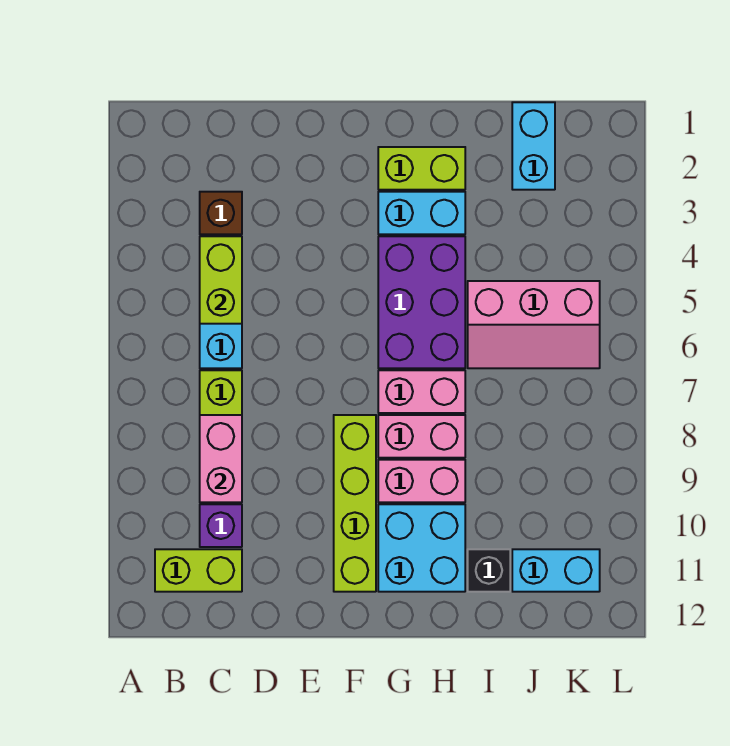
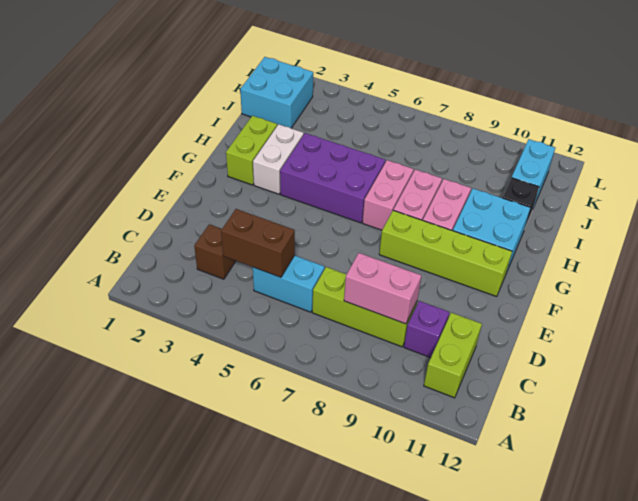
lime brick C4:C5 level 2 -> brown brick C4:C5 level 2
cyan brick G3:H3 level 1 -> white brick G3:H3 level 1
pink slope I5:K6 level 1 top 5 -> none
cyan brick J1:J2 level 1 -> cyan brick J1:K2 level 1

